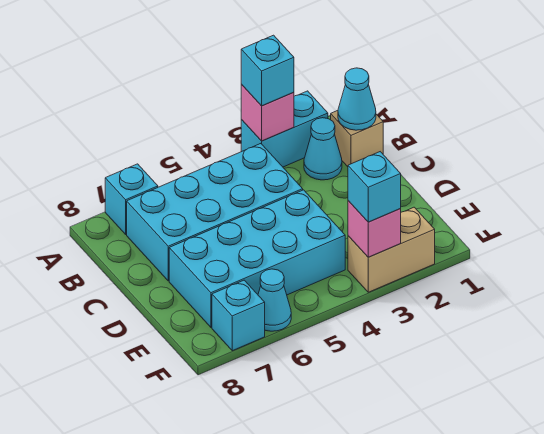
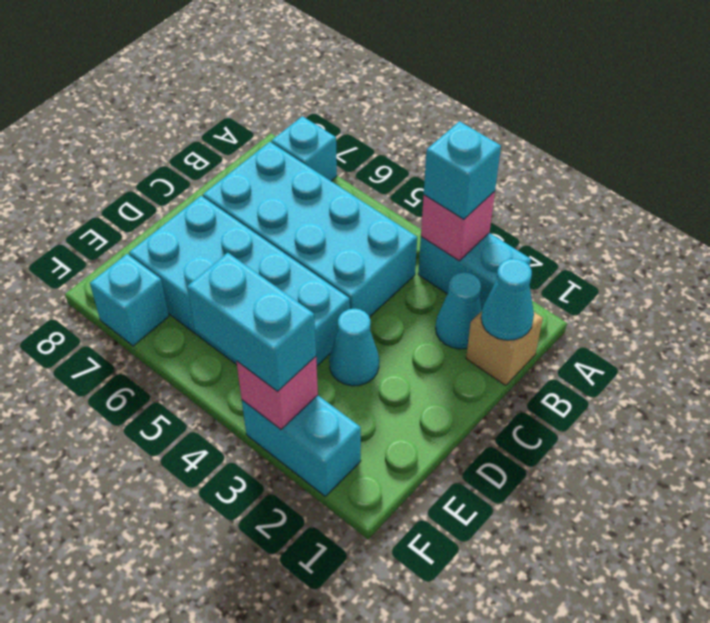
tan brick F2:F3 level 1 -> cyan brick F2:F3 level 1
cyan brick F3 level 3 -> cyan brick F3:F4 level 3
cyan cone F6 level 1 -> cyan cone D3 level 1

